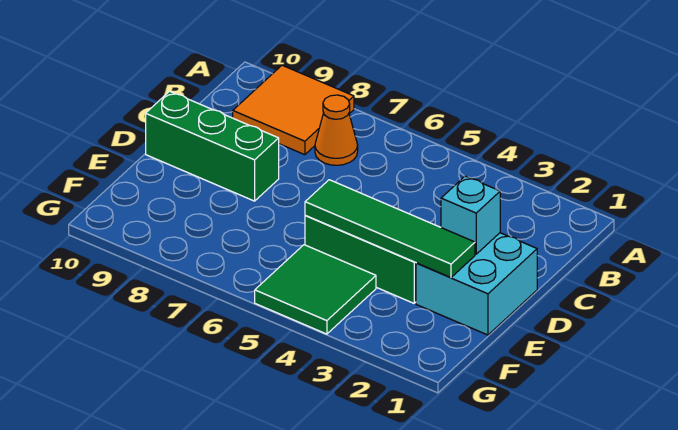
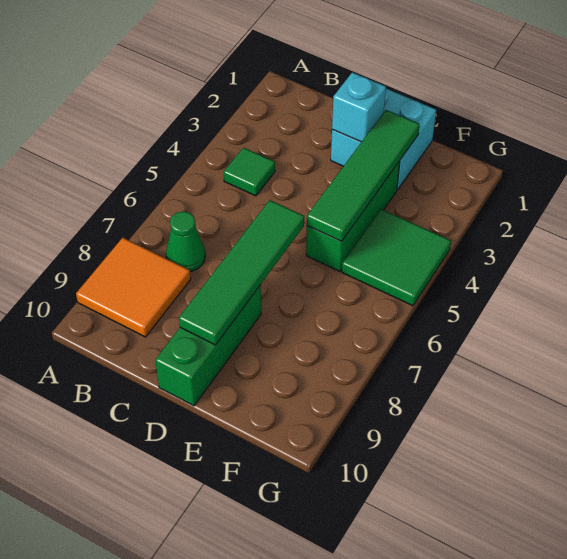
none -> green tile B4 level 1
orange cone B7 level 1 -> green cone B7 level 1
none -> green tile D6:D9 level 2

